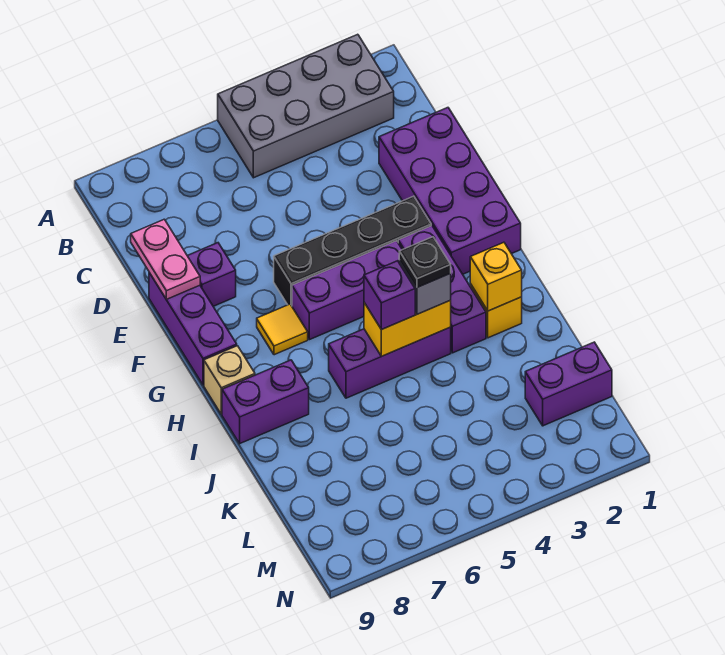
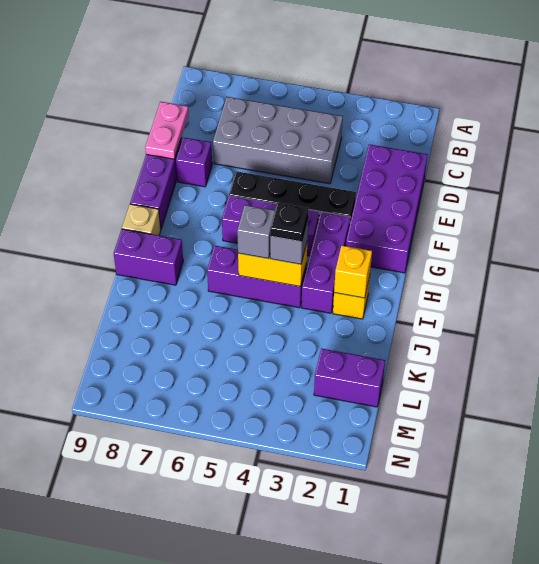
grey brick A2:B5 level 1 -> grey brick C4:D7 level 1
yellow tile G7 level 1 -> none
purple brick I5 level 3 -> grey brick I5 level 3

